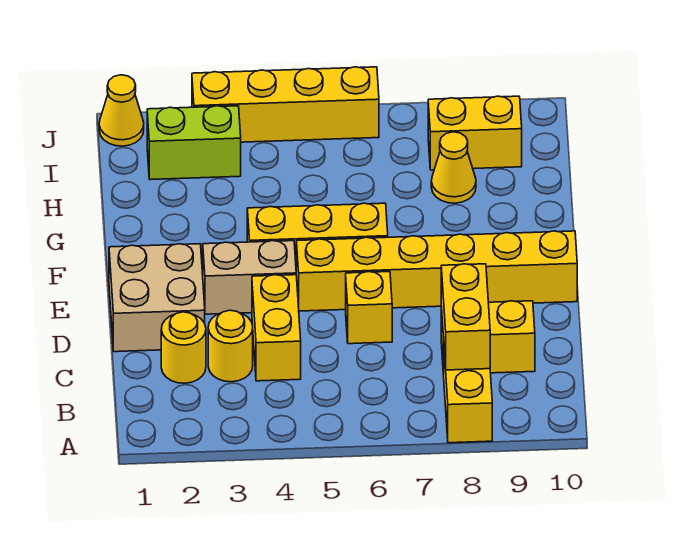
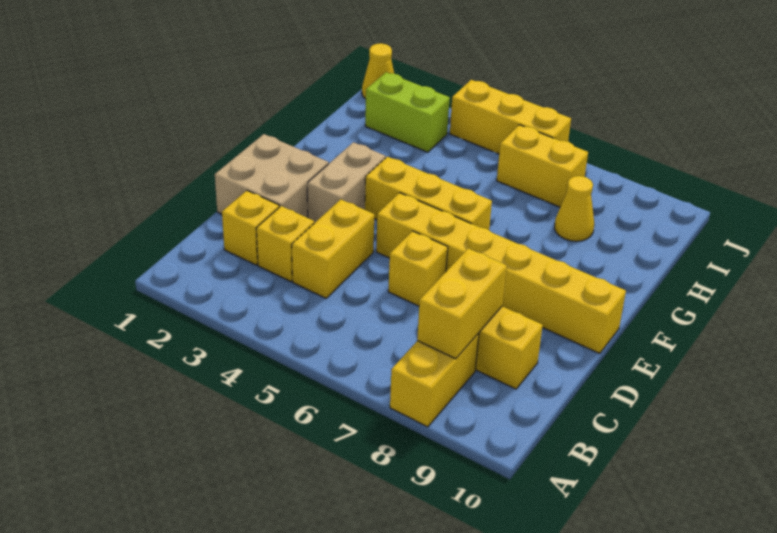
yellow round brick C2 level 1 -> yellow brick C2 level 1
yellow round brick C3 level 1 -> yellow brick C3 level 1
tan brick E3:E4 level 1 -> tan brick E3:F3 level 1
yellow brick I8:I9 level 1 -> yellow brick I6:I7 level 1
yellow brick J3:J6 level 1 -> yellow brick J4:J6 level 1

